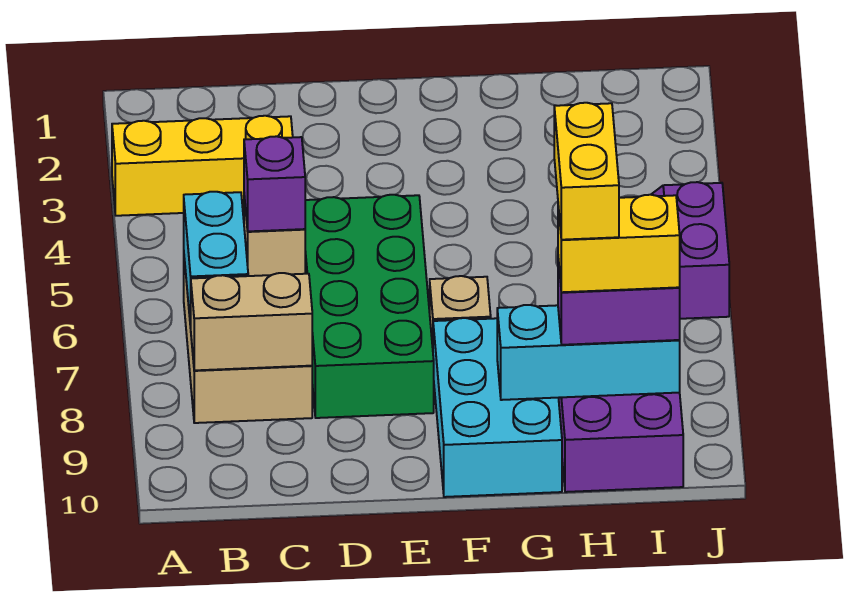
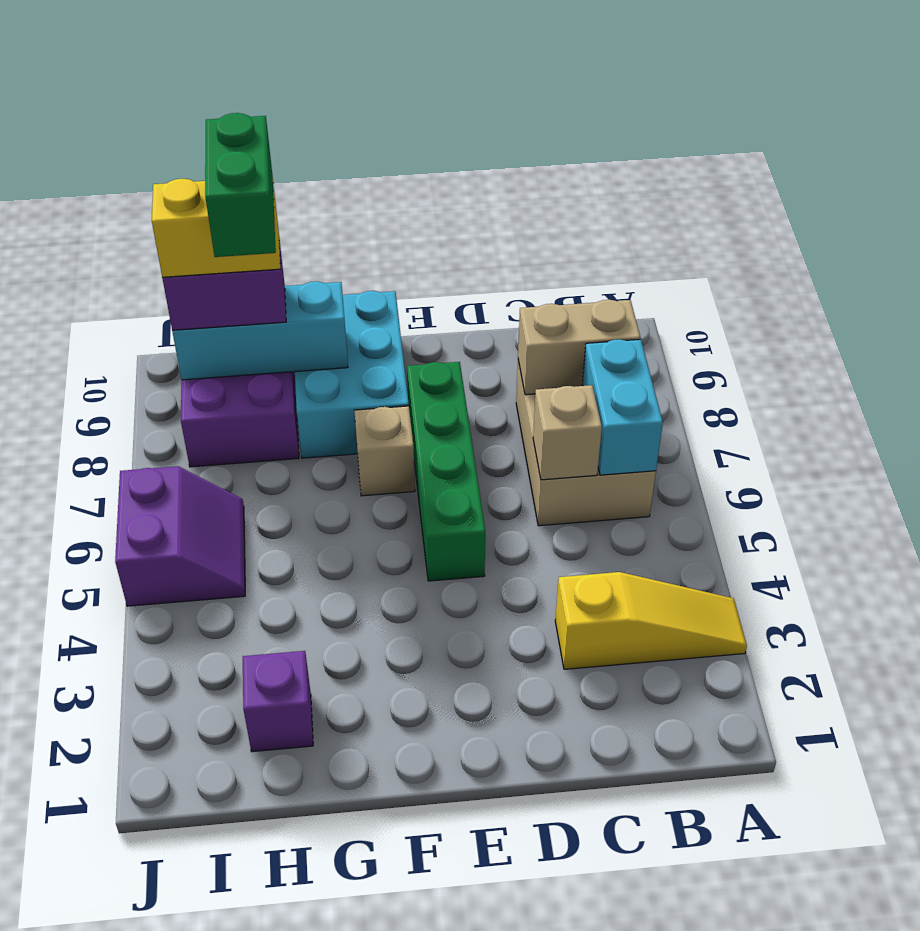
yellow brick A3:C3 level 1 -> yellow slope A3:C3 level 1 top C
purple brick C6 level 3 -> purple brick H2 level 1
green brick D5:E8 level 1 -> green brick E5:E8 level 1
yellow brick H8:H9 level 5 -> green brick H8:H9 level 5

